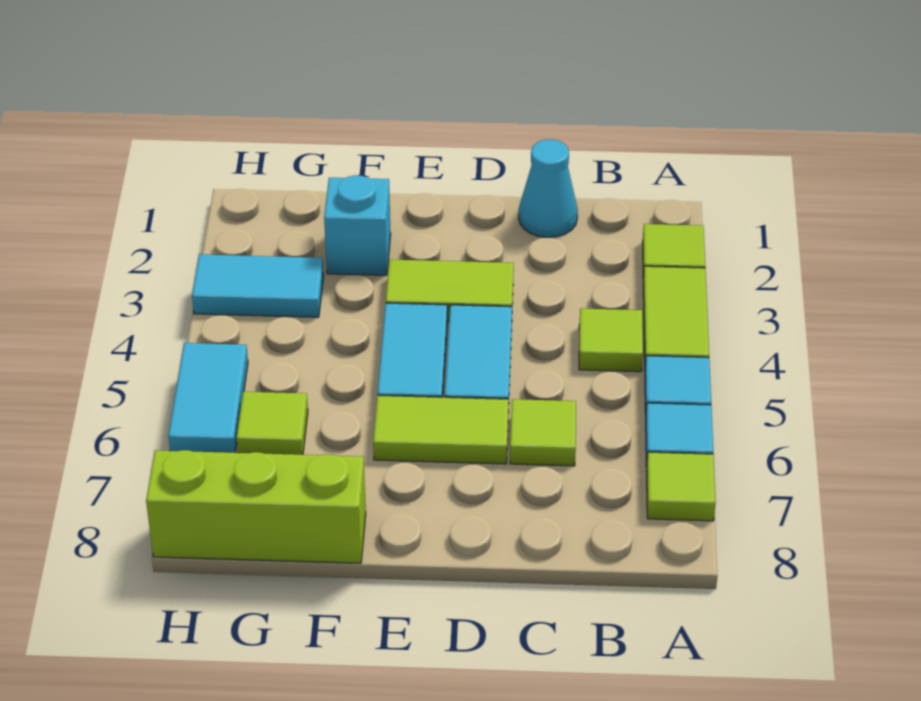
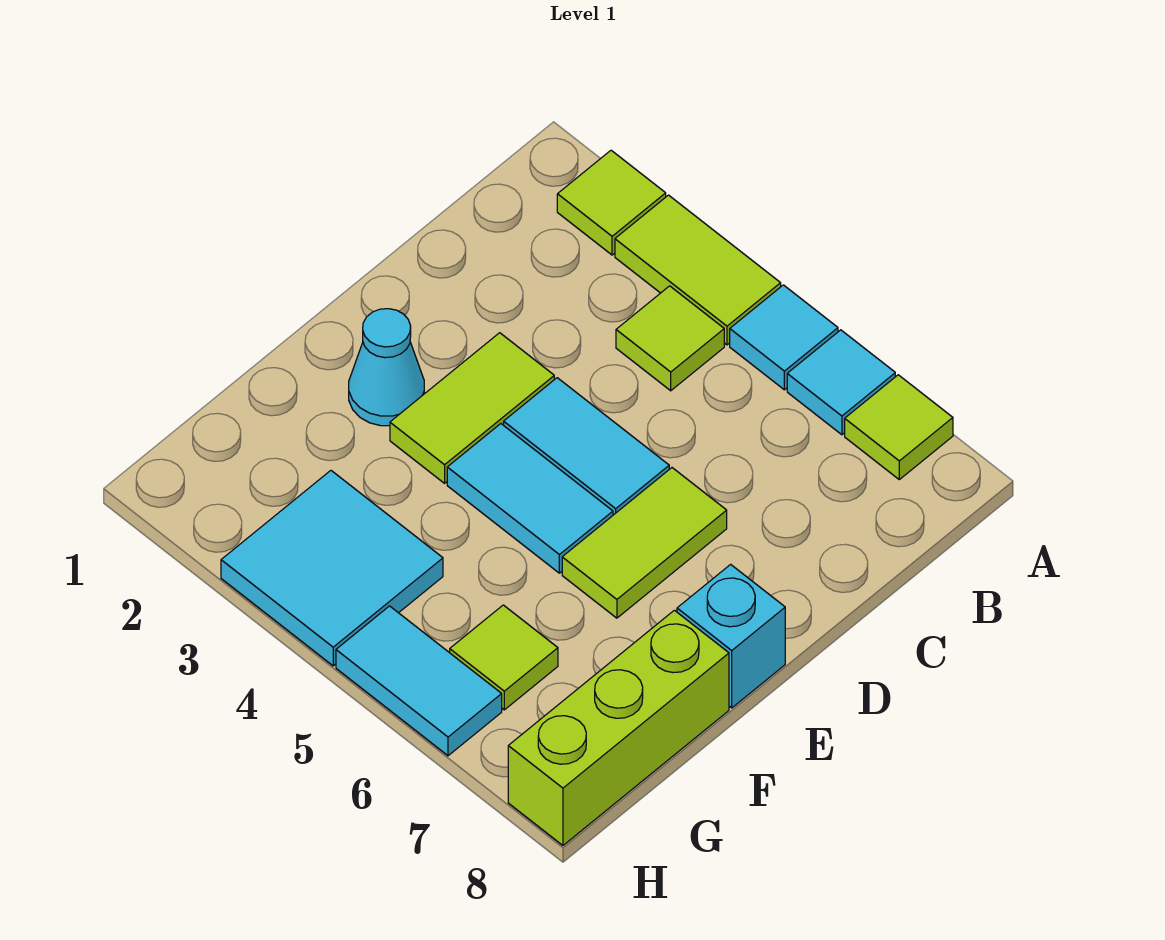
cyan cone C1 level 1 -> cyan cone E2 level 1
lime tile C6 level 1 -> none
cyan brick F2 level 1 -> cyan brick E8 level 1
cyan tile G3:H3 level 1 -> cyan tile G3:H4 level 1

